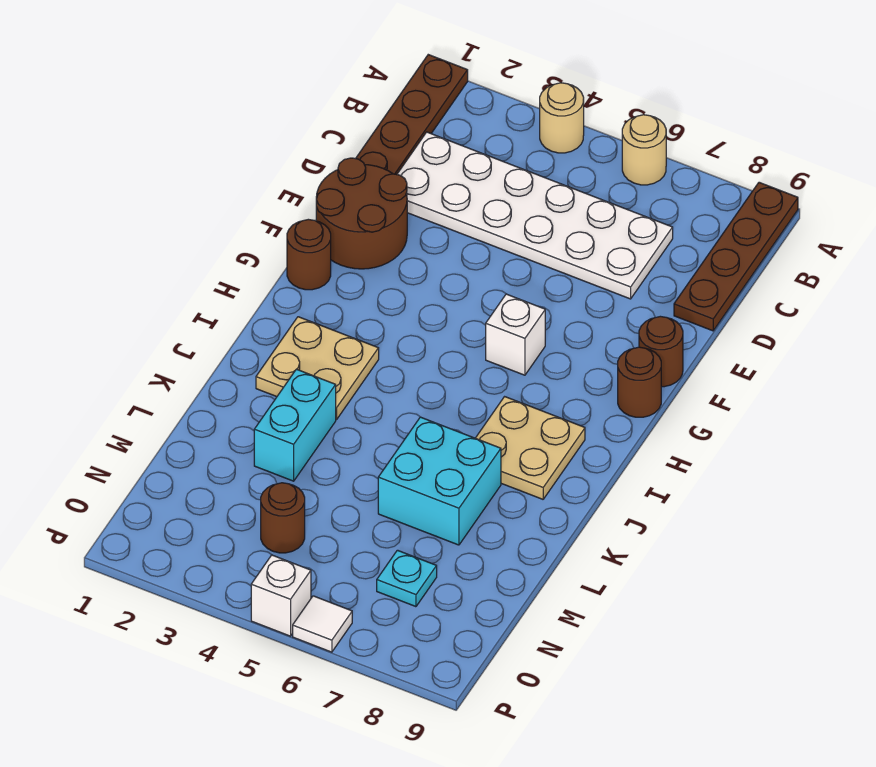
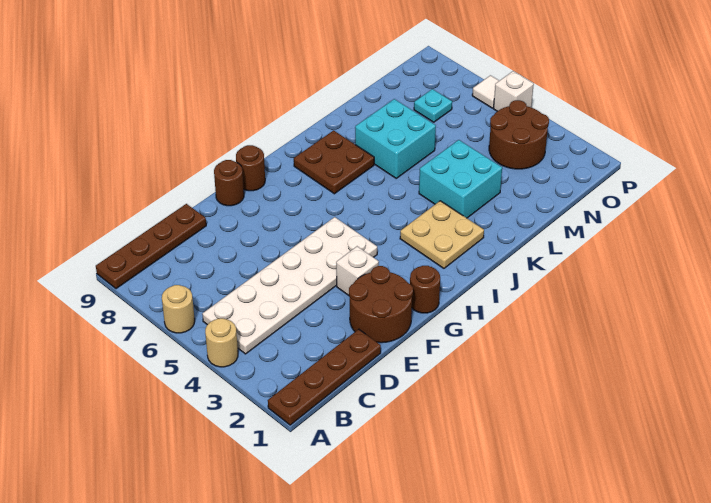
white plate C2:D7 level 1 -> white plate B4:G5 level 1
white brick G6 level 1 -> white brick F3 level 1
tan plate I7:J8 level 1 -> brown plate I7:J8 level 1
cyan brick K3:L3 level 1 -> cyan brick K3:L4 level 1
brown round brick N4 level 1 -> brown round brick N3:O4 level 1

